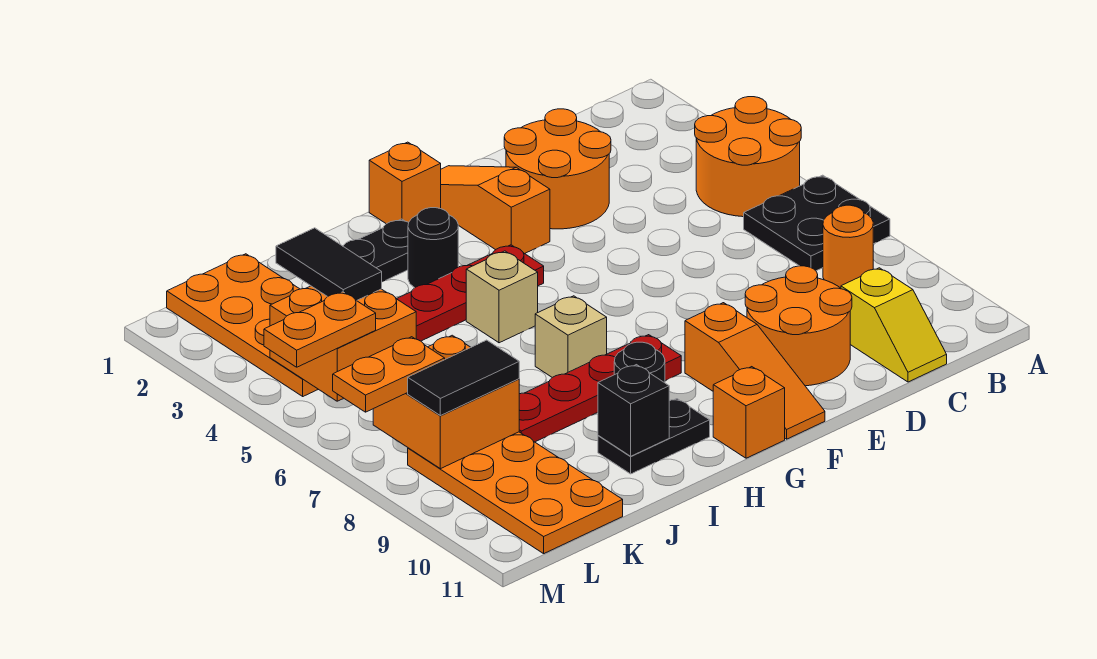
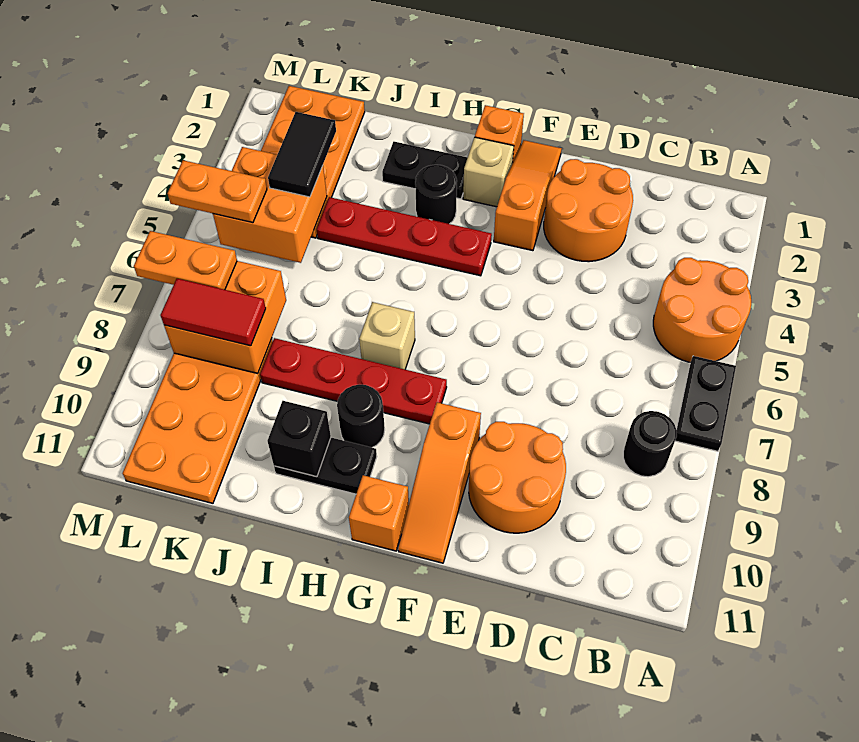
black plate A6:B7 level 1 -> black plate A6:A7 level 1
orange round brick B8 level 1 -> black round brick B8 level 1
yellow slope C10:C11 level 1 top 10 -> none
tan brick H5 level 1 -> tan brick G2 level 1
black tile K8:L8 level 3 -> red tile K8:L8 level 3

